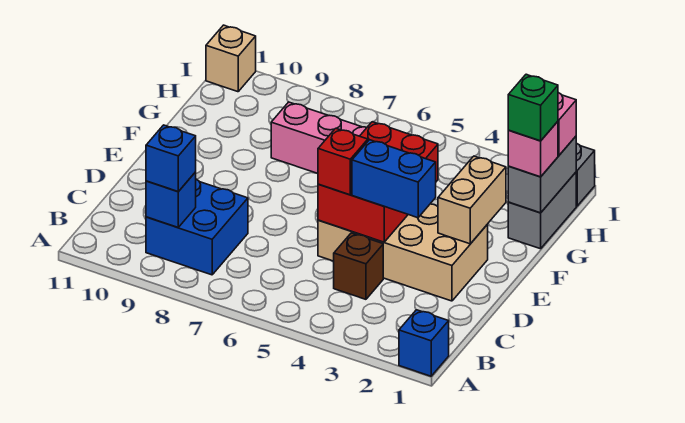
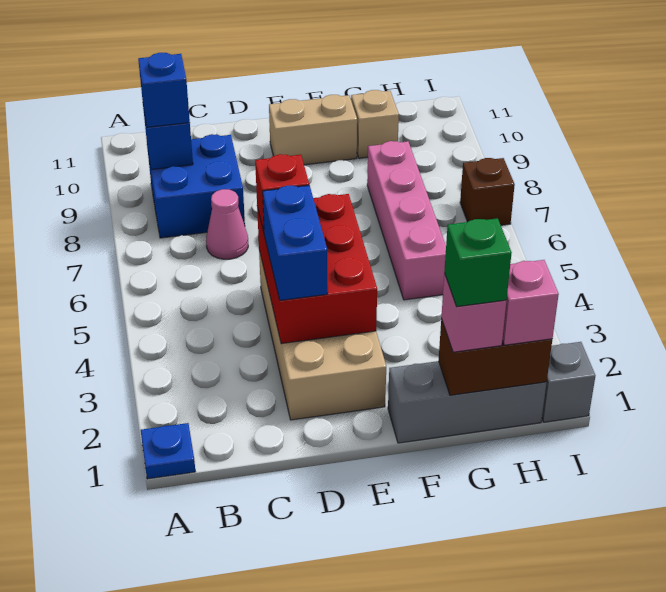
blue brick A1 level 1 -> blue plate A1 level 1
brown brick C4 level 1 -> brown brick I7 level 1
none -> pink cone C7 level 1
red brick D4:F5 level 2 -> red brick D3:E5 level 2
tan brick E2:F2 level 2 -> tan brick E10:F10 level 1
grey brick G1:H1 level 1 -> grey brick F1:H1 level 1
grey brick G1:H1 level 2 -> brown brick G1:H1 level 2
tan brick I11 level 1 -> tan brick G10 level 1

